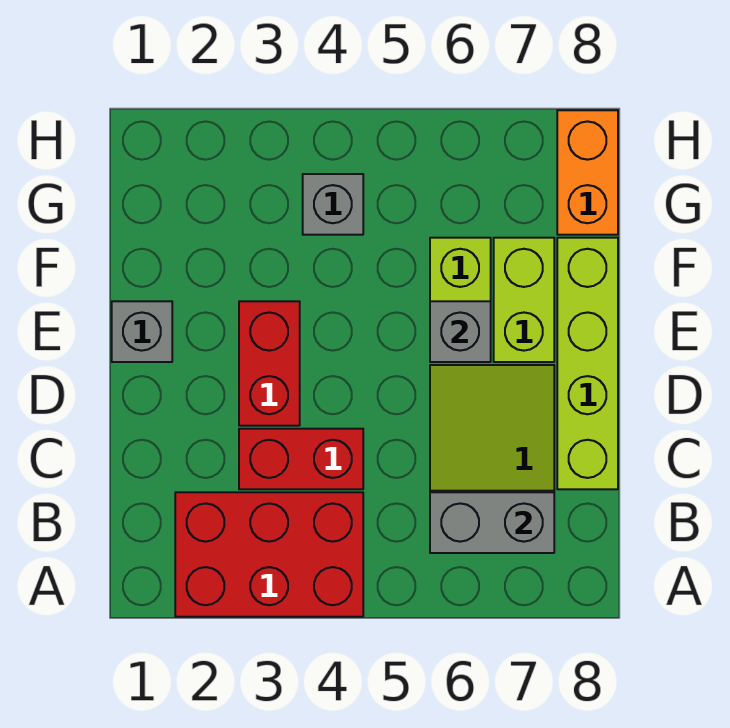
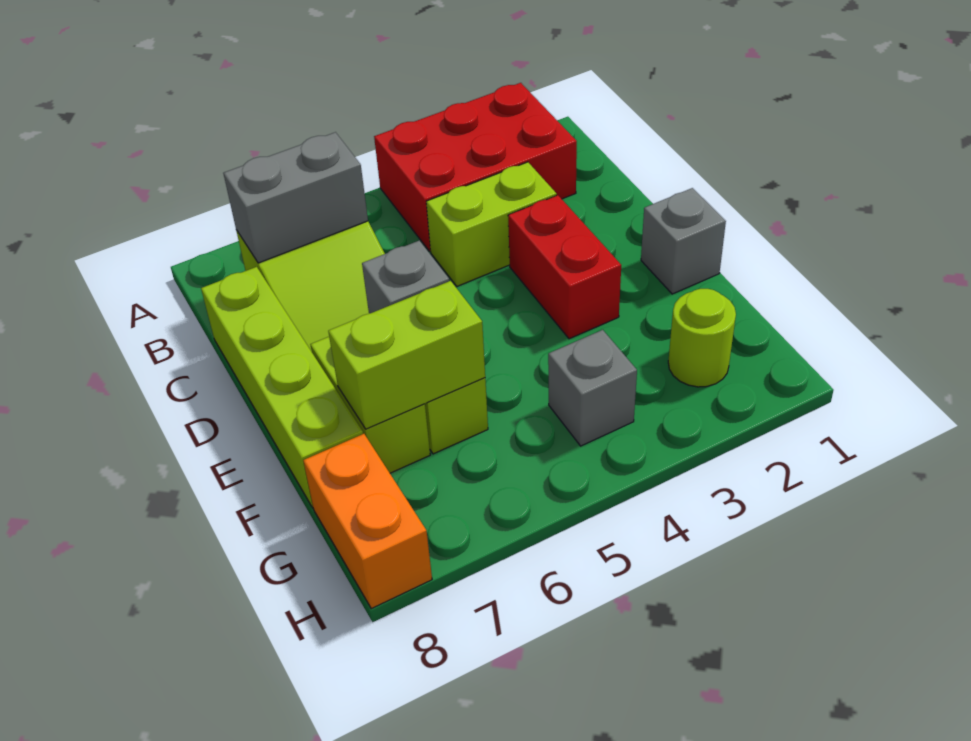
red brick C3:C4 level 1 -> lime brick C3:C4 level 1
none -> lime brick F6:F7 level 2
none -> lime round brick G2 level 1

